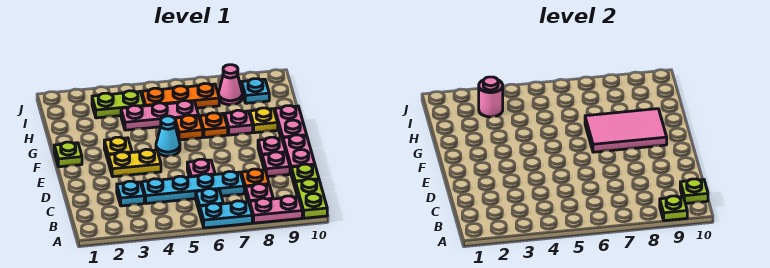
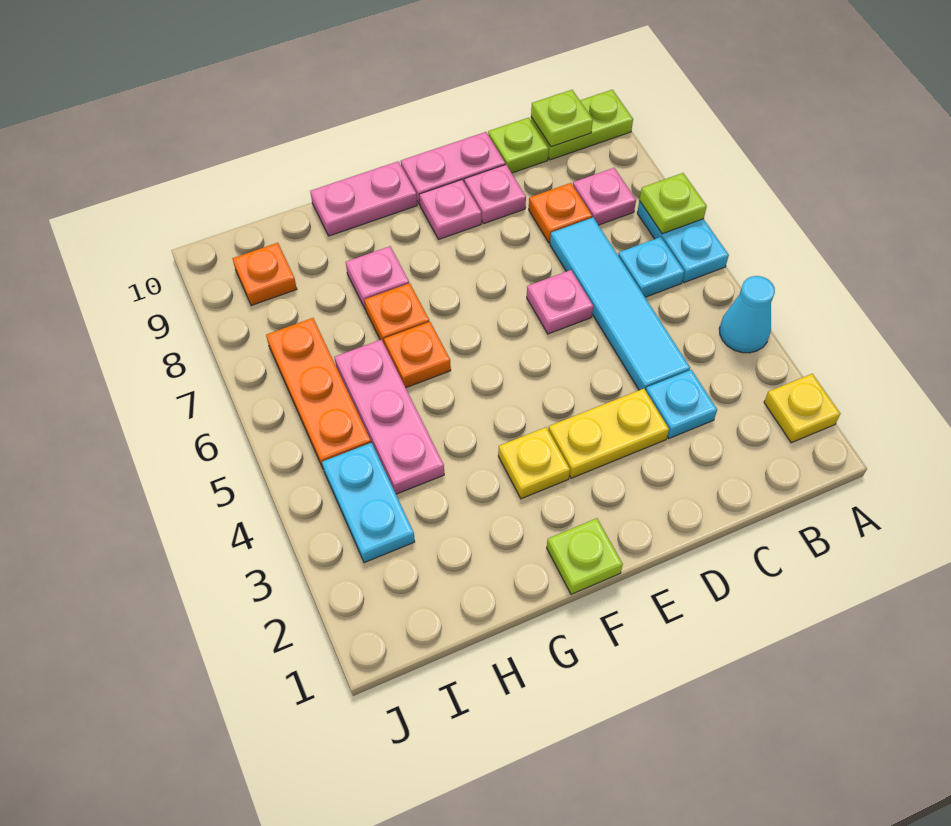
pink plate A8:A9 level 1 -> none
lime plate A9 level 2 -> lime plate A7 level 2
cyan plate C4:C7 level 1 -> cyan tile C4:C7 level 1
yellow plate E3:E4 level 1 -> yellow plate D3:E3 level 1
cyan cone F5 level 1 -> cyan cone A4 level 1
pink tile F7:G9 level 2 -> none
yellow plate G9 level 1 -> yellow plate A2 level 1
lime plate I3:I4 level 1 -> cyan plate I3:I4 level 1
pink round brick I3 level 2 -> none
pink cone I8 level 1 -> none
cyan plate I9 level 1 -> orange plate I9 level 1

